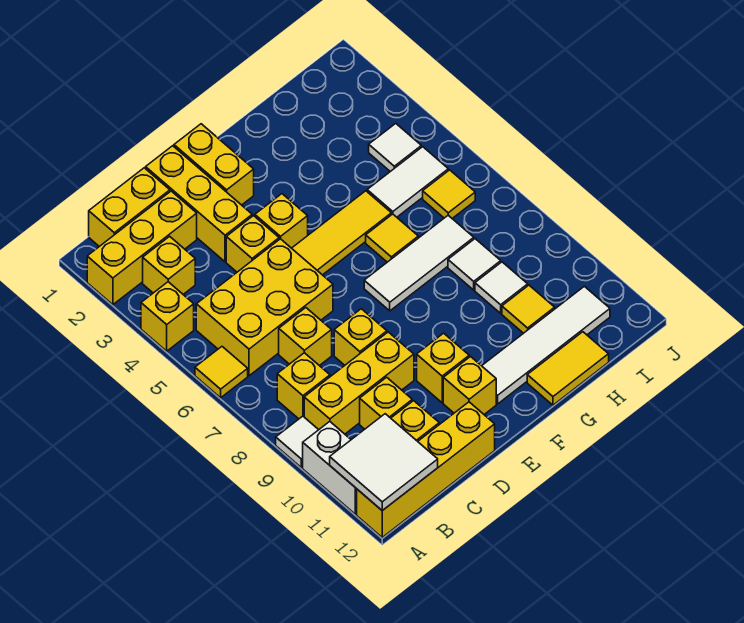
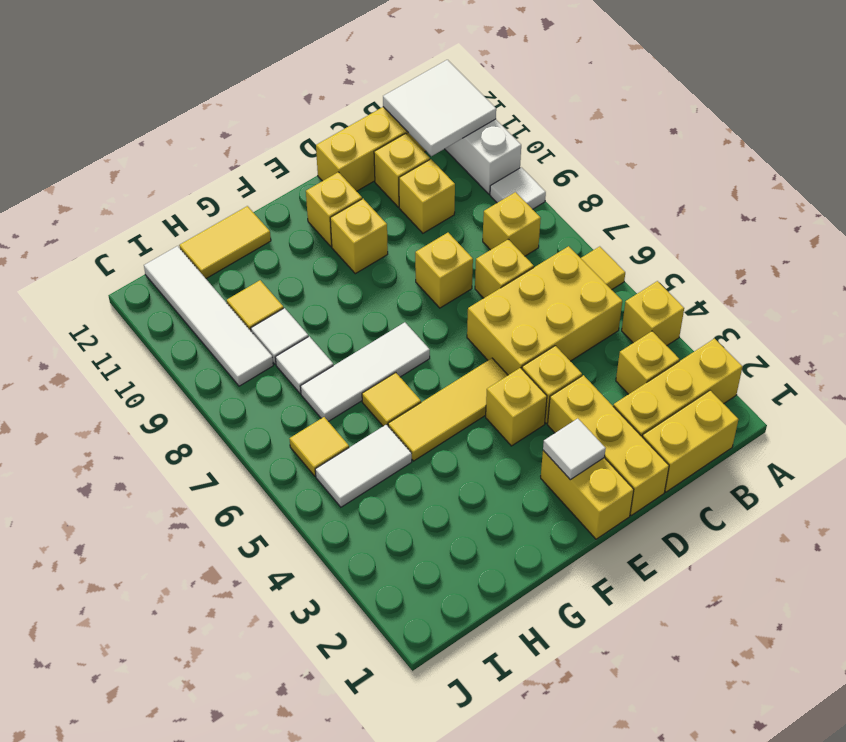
yellow brick B9:D9 level 1 -> none
white tile F11:I11 level 1 -> white tile I9:I12 level 1
white tile I4 level 1 -> white tile E2 level 2

